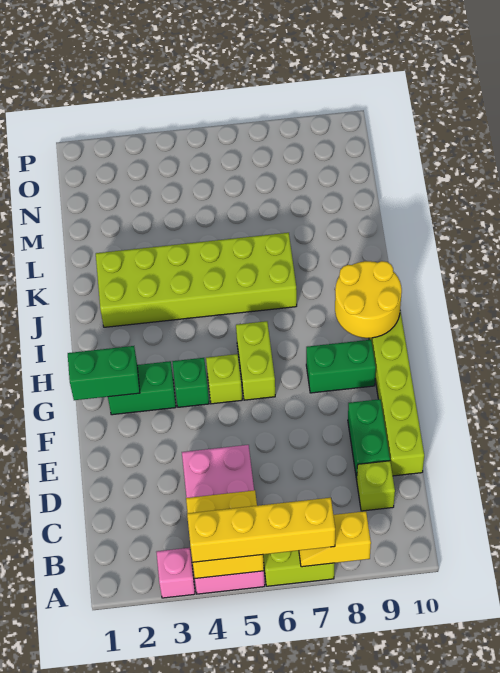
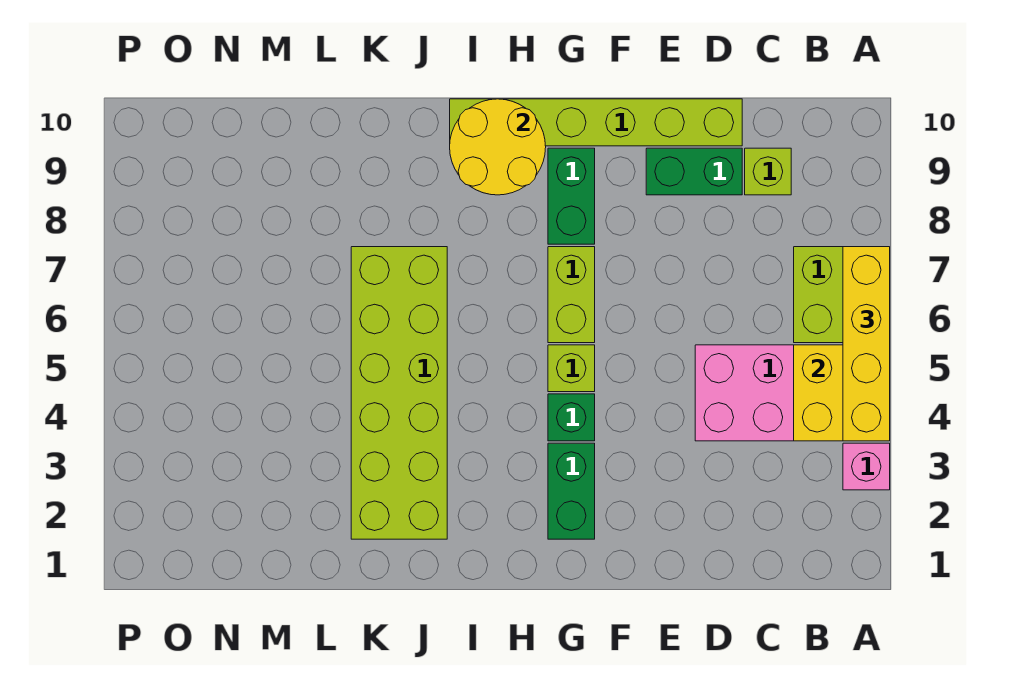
yellow slope A7:A8 level 2 top 8 -> none
green brick G1:G2 level 2 -> none
lime brick G6:H6 level 1 -> lime brick G6:G7 level 1

